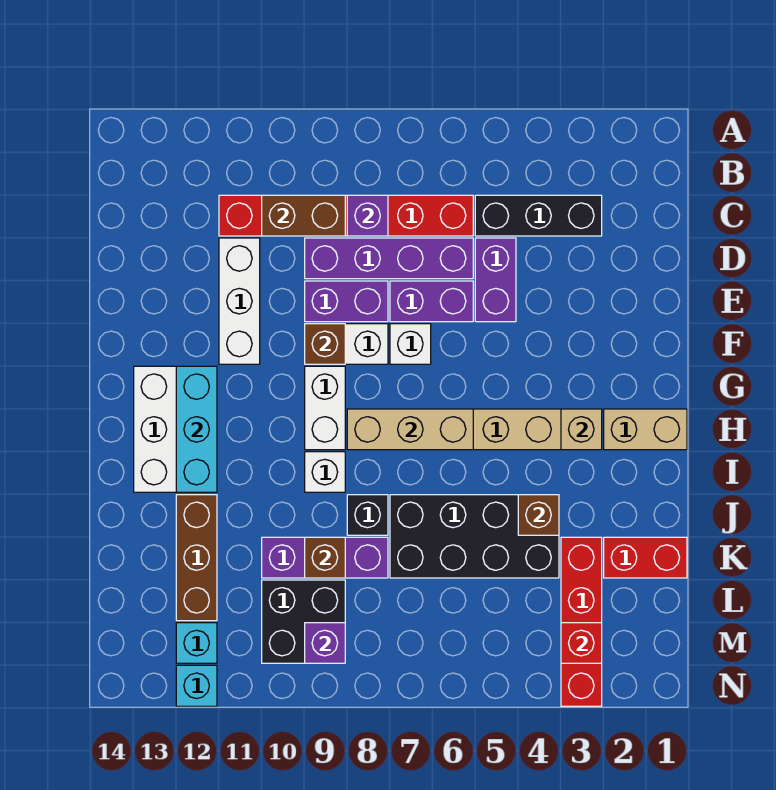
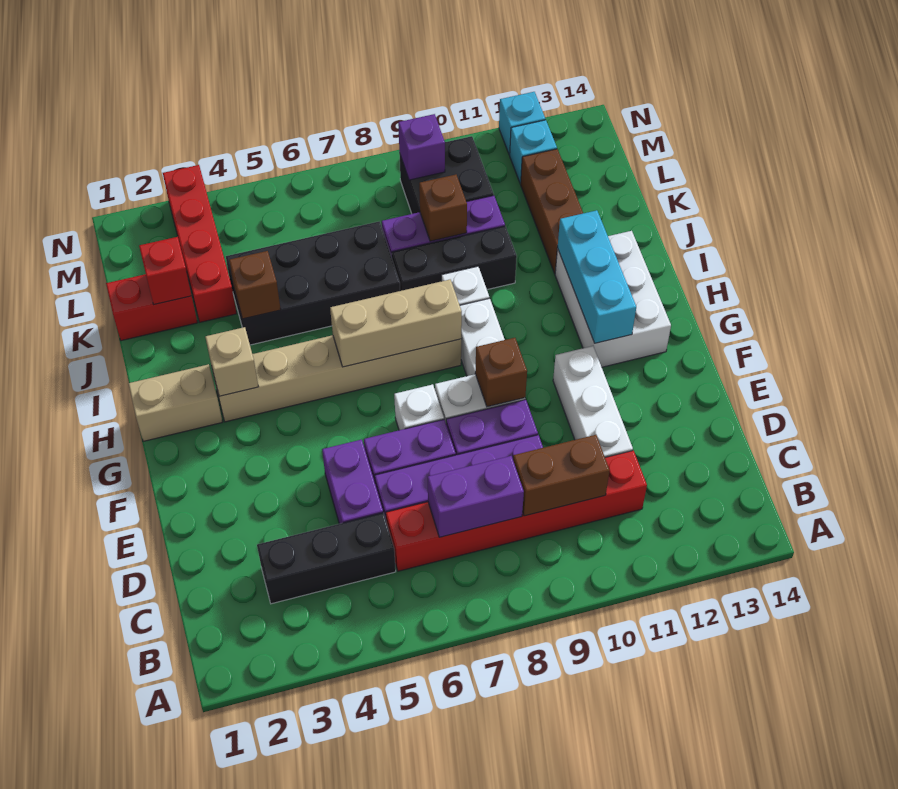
purple brick C8 level 2 -> purple brick C7:C8 level 2
black brick J8 level 1 -> black brick J8:J10 level 1
red brick M3 level 2 -> red brick K2 level 2

